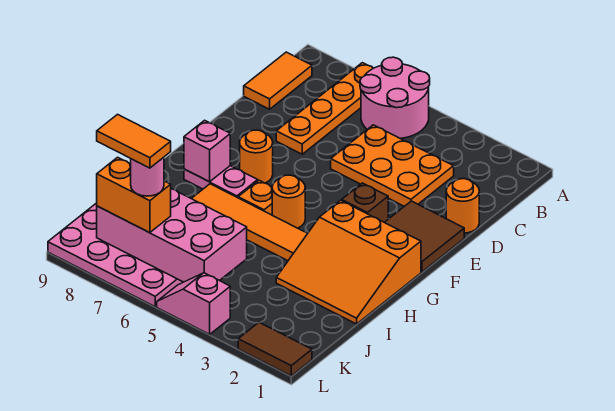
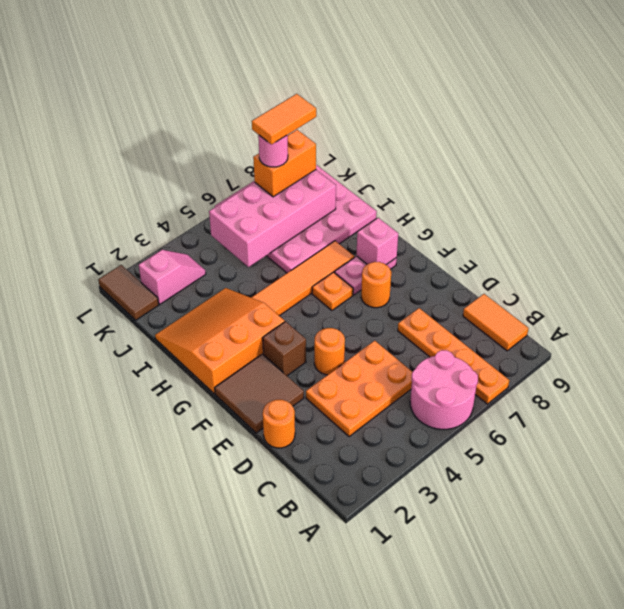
orange round brick G5 level 1 -> orange round brick E4 level 1
brown tile L1:L2 level 1 -> brown tile K1:L1 level 1
pink slope L4:L5 level 1 top 4 -> pink slope K2:K3 level 1 top 2

